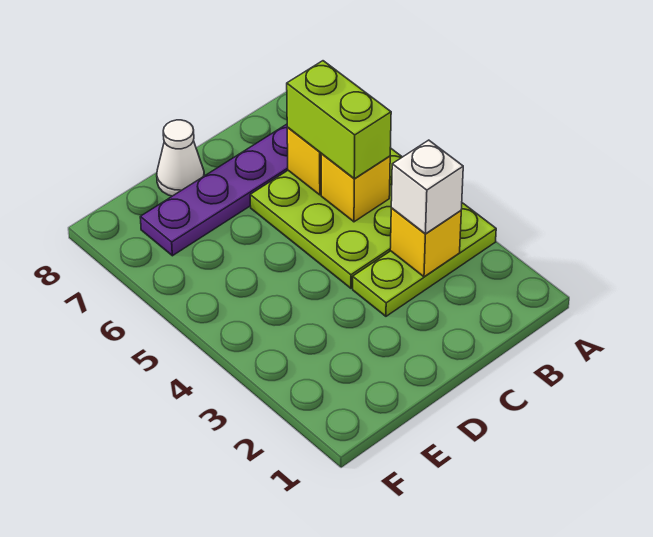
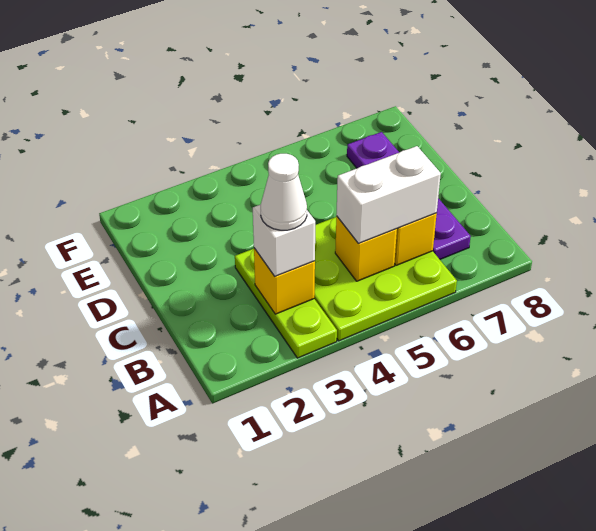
lime brick B5:B6 level 3 -> white brick B5:B6 level 3
white cone D8 level 1 -> white cone B3 level 4

